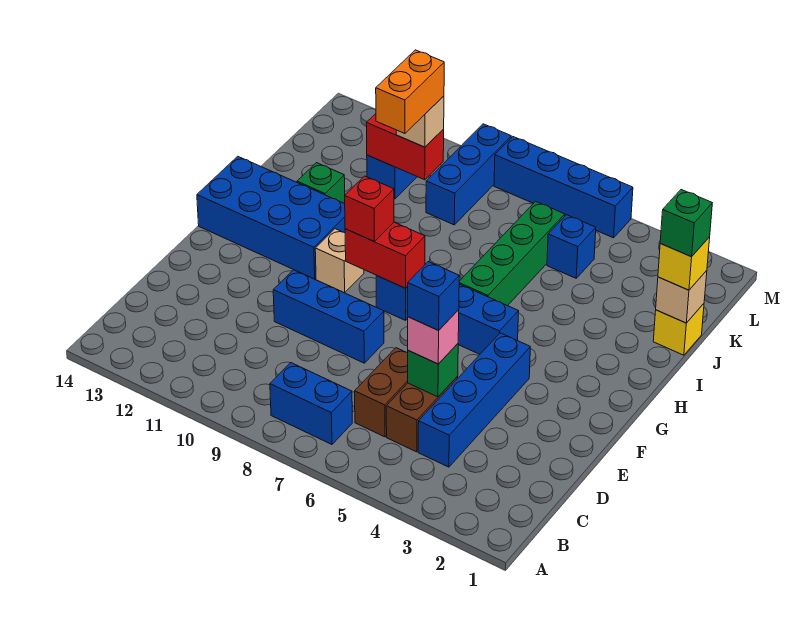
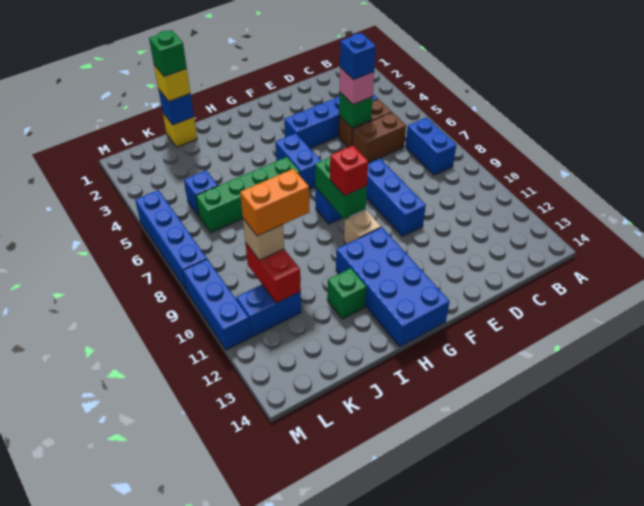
red brick G8:G9 level 2 -> green brick G8:G9 level 2
tan brick J1 level 2 -> blue brick J1 level 2
blue brick K9:M9 level 1 -> blue brick M9:M11 level 1

